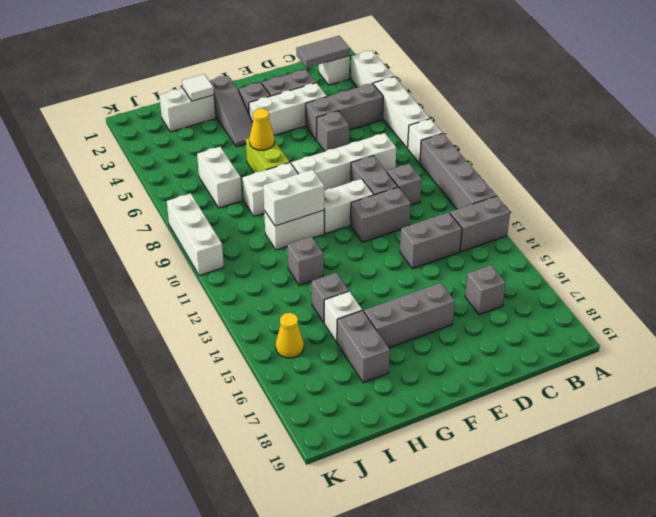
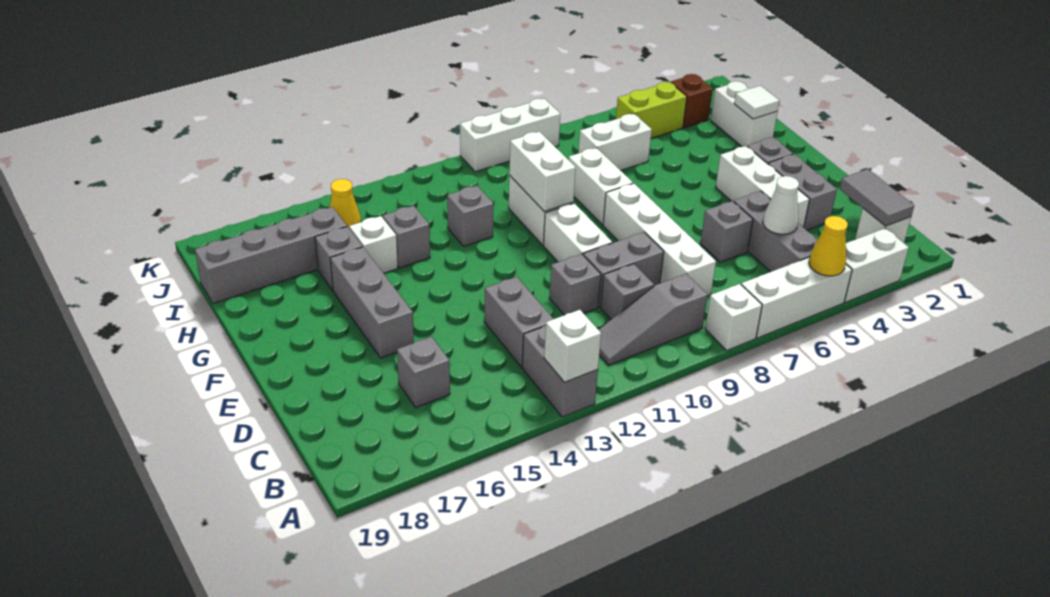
grey brick A9:A12 level 1 -> grey brick I16:I19 level 1
none -> white brick A13 level 2
none -> white cone C5 level 2
grey brick D11:E11 level 1 -> grey brick D11 level 1
grey slope G2:G4 level 1 top 2 -> grey slope B9:B11 level 1 top 9
lime brick G6:G7 level 1 -> lime brick J4:J5 level 1
yellow cone G6 level 2 -> yellow cone A5 level 2
grey brick H16:H17 level 1 -> grey brick H16 level 1
none -> brown brick J3 level 1

